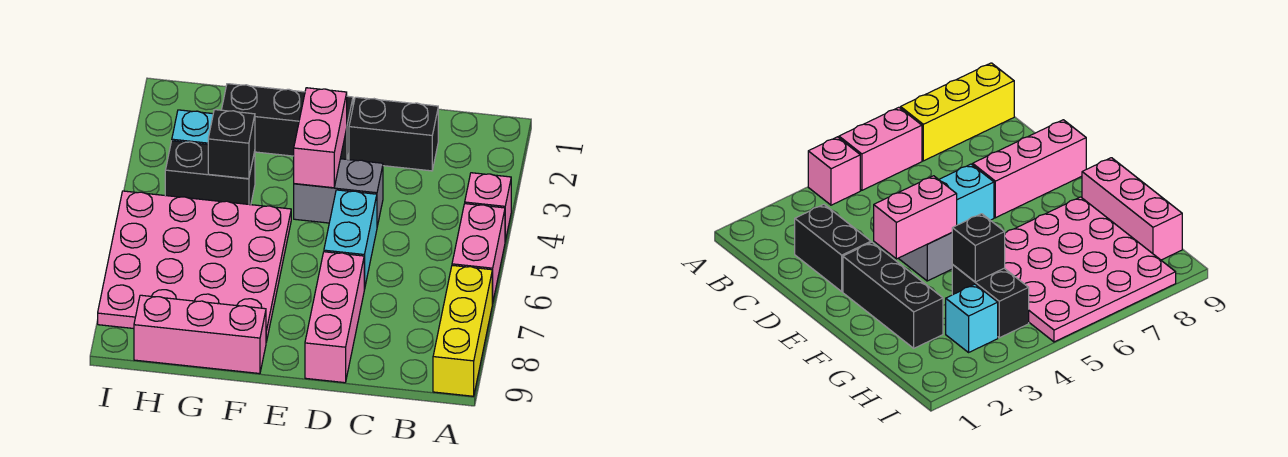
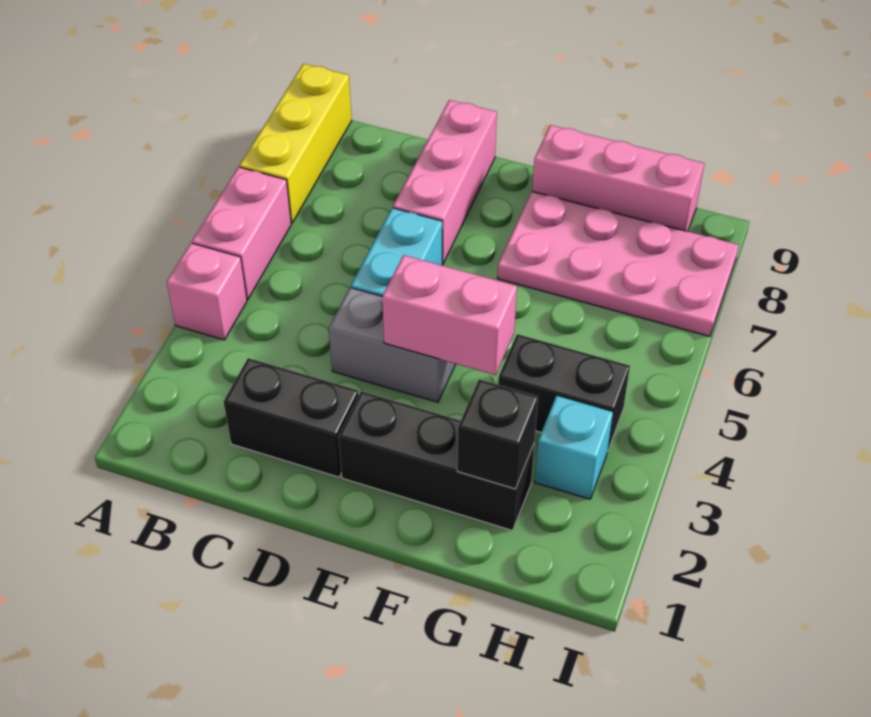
pink brick E3:E4 level 2 -> pink brick E4:F4 level 2
pink plate F5:I8 level 1 -> pink plate F7:I8 level 1
black brick G4 level 2 -> black brick G2 level 2

